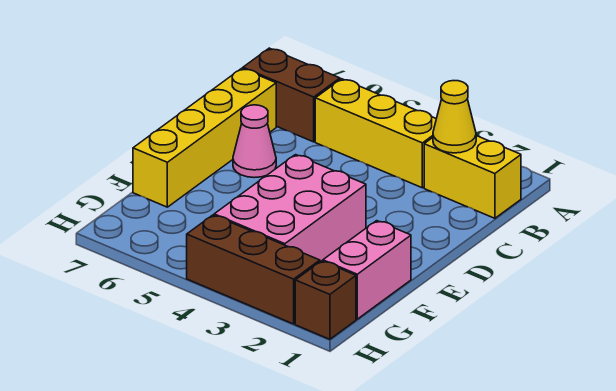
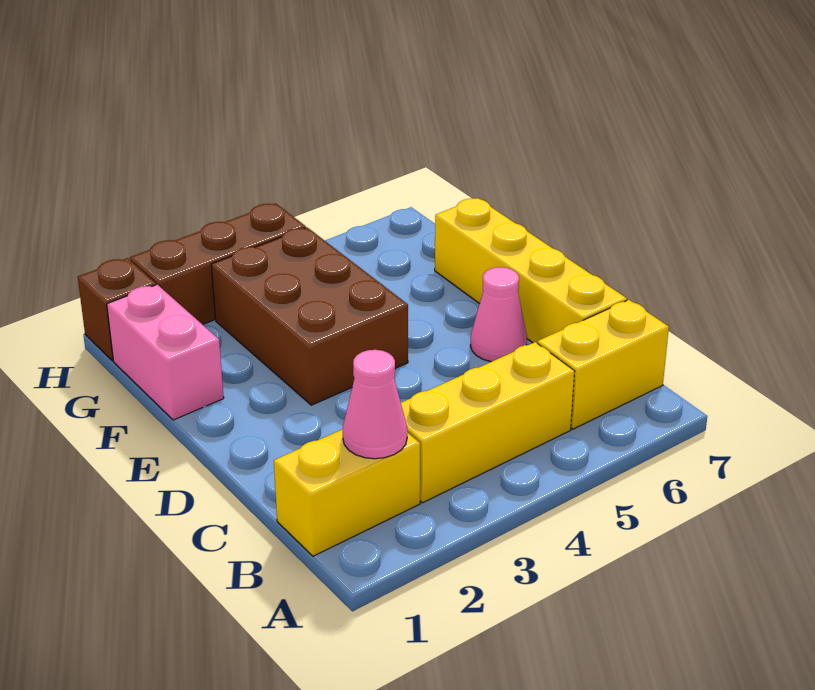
yellow cone B2 level 2 -> pink cone B2 level 2
brown brick B6:B7 level 1 -> yellow brick B6:B7 level 1
pink brick E3:G4 level 1 -> brown brick E3:G4 level 1

